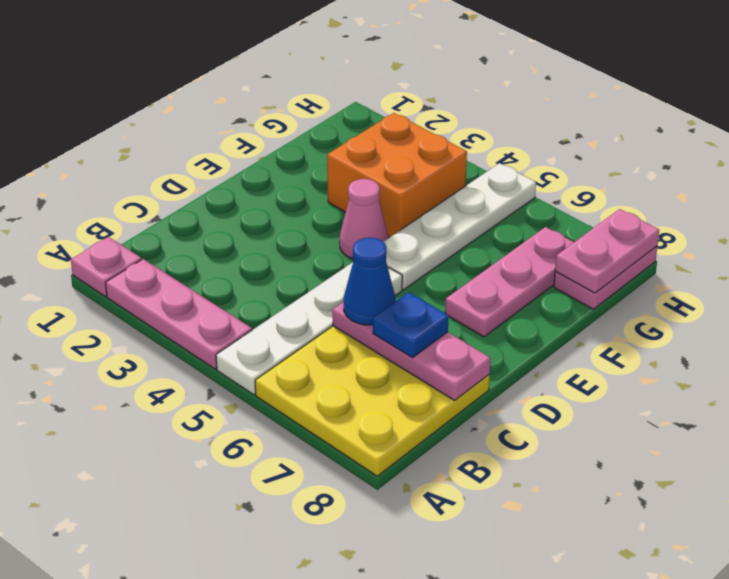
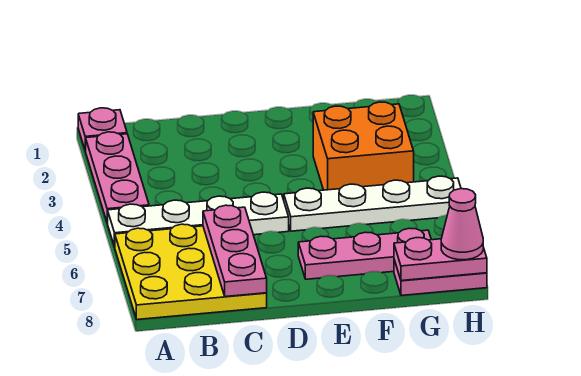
blue cone C6 level 3 -> none
blue plate C7 level 3 -> none
pink cone E4 level 1 -> pink cone H8 level 3

